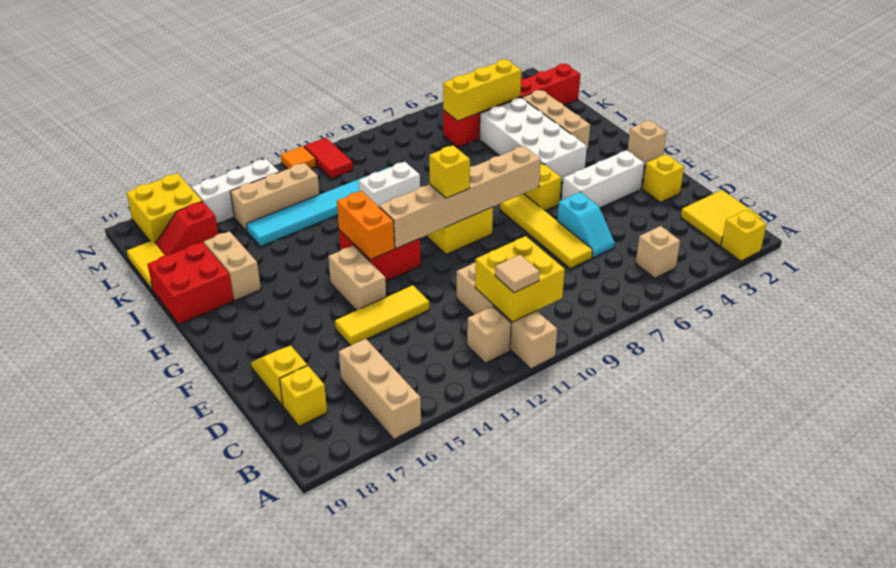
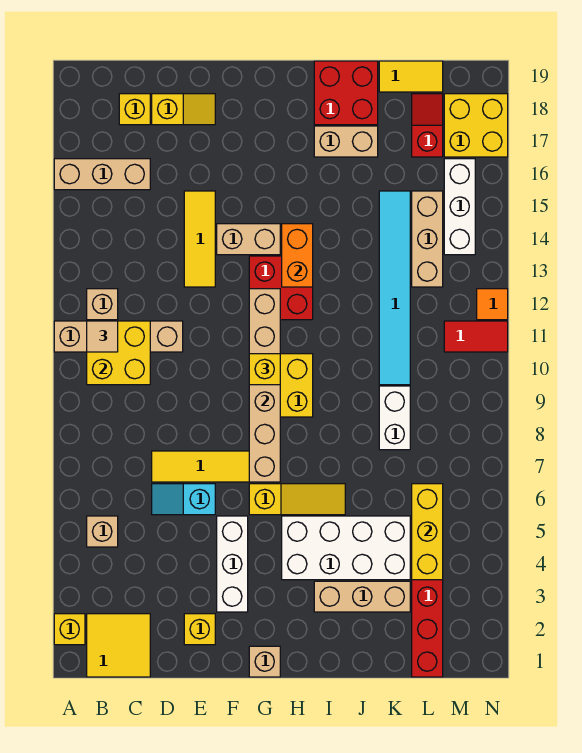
orange brick G13:H13 level 2 -> orange brick H13:H14 level 2
white brick J10:J11 level 1 -> white brick K8:K9 level 1

